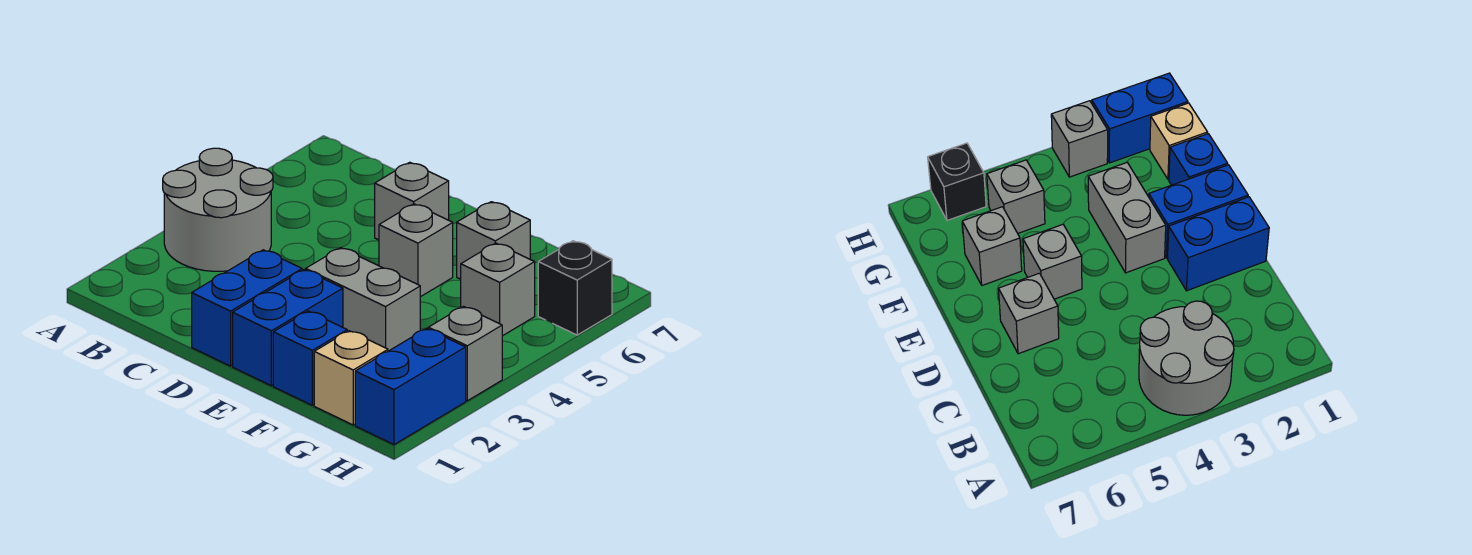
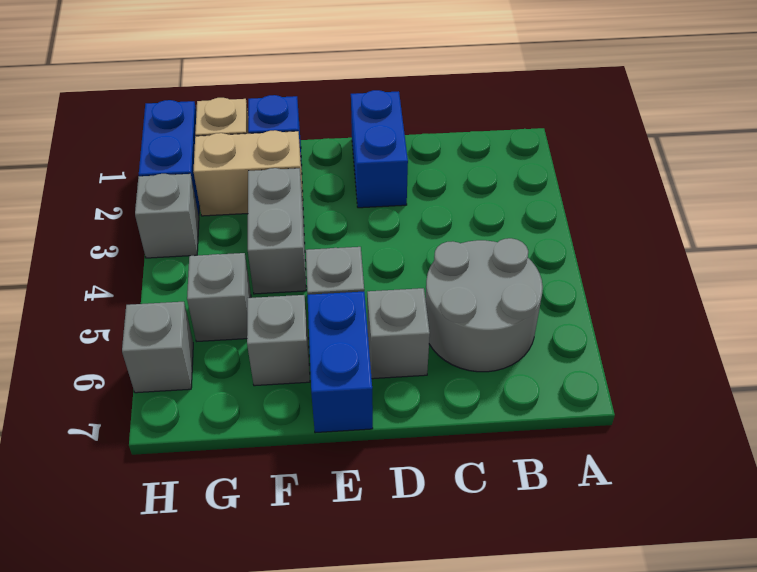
grey round brick A3:B4 level 1 -> grey round brick B5:C6 level 1
blue brick E1:E2 level 1 -> blue brick E6:E7 level 1
grey brick E3:F3 level 1 -> grey brick F3:F4 level 1
none -> tan brick F2:G2 level 1
black brick H6 level 1 -> grey brick H6 level 1

